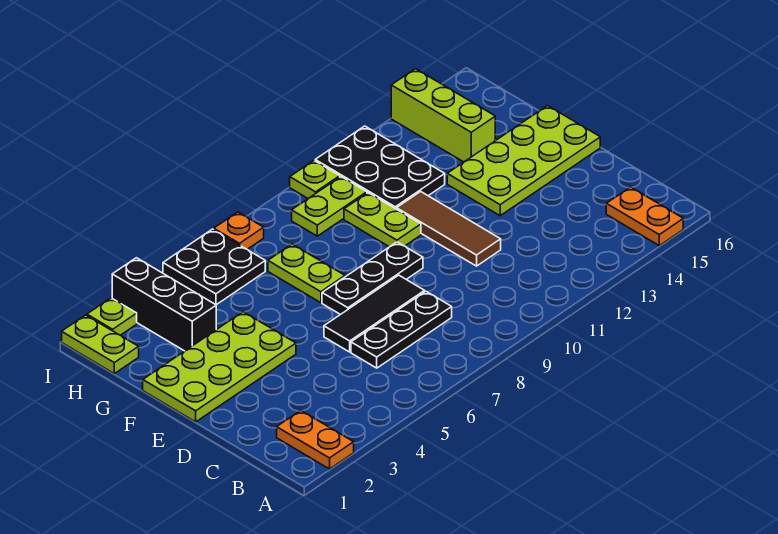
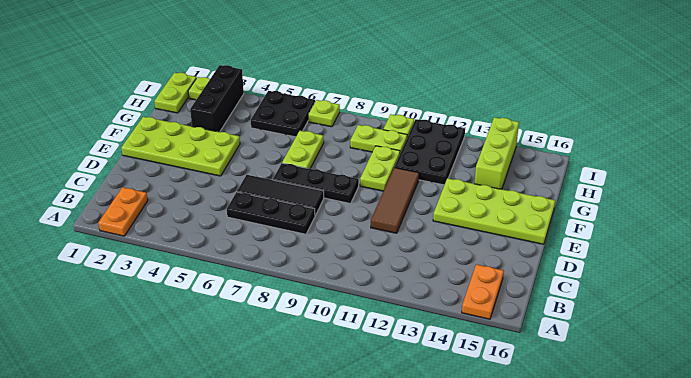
orange plate I7 level 1 -> lime plate I7 level 1

